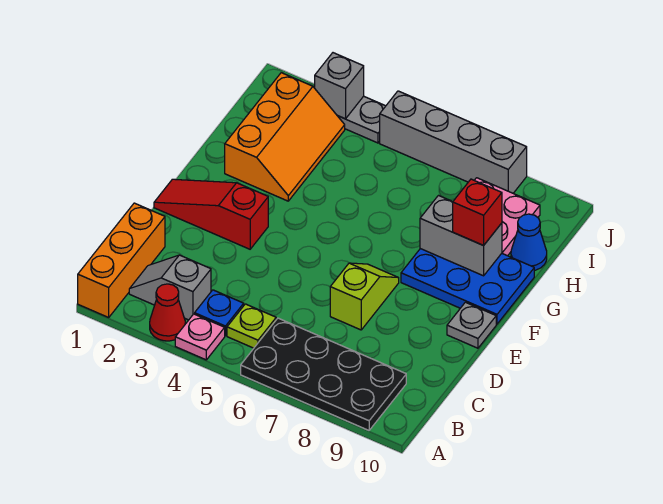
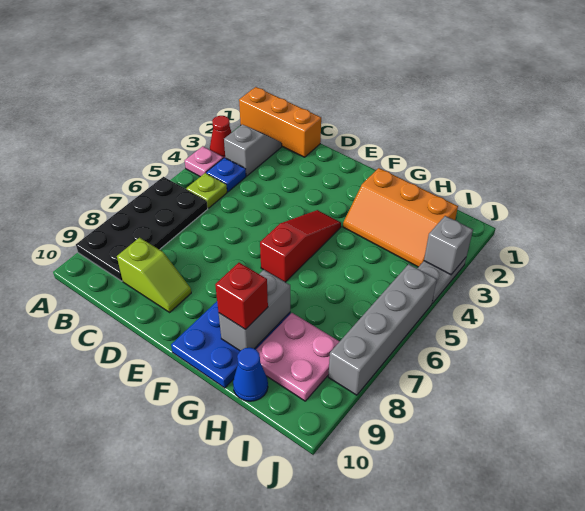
lime slope D7:E7 level 1 top D -> lime slope C9:D9 level 1 top C
red slope E1:E3 level 1 top 3 -> red slope F4:F6 level 1 top 6
grey plate E10 level 1 -> none

